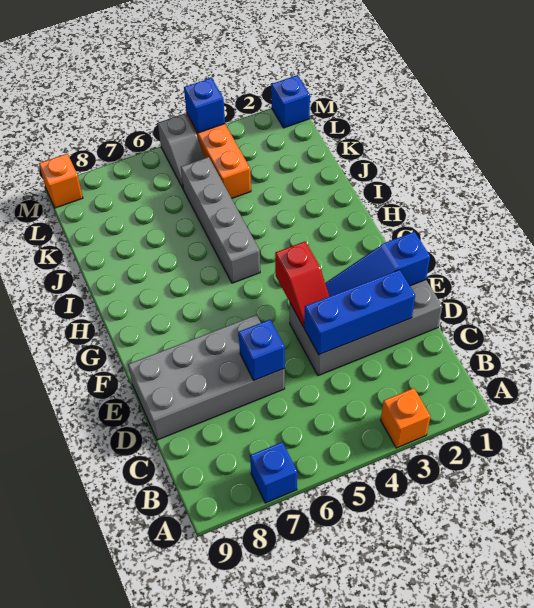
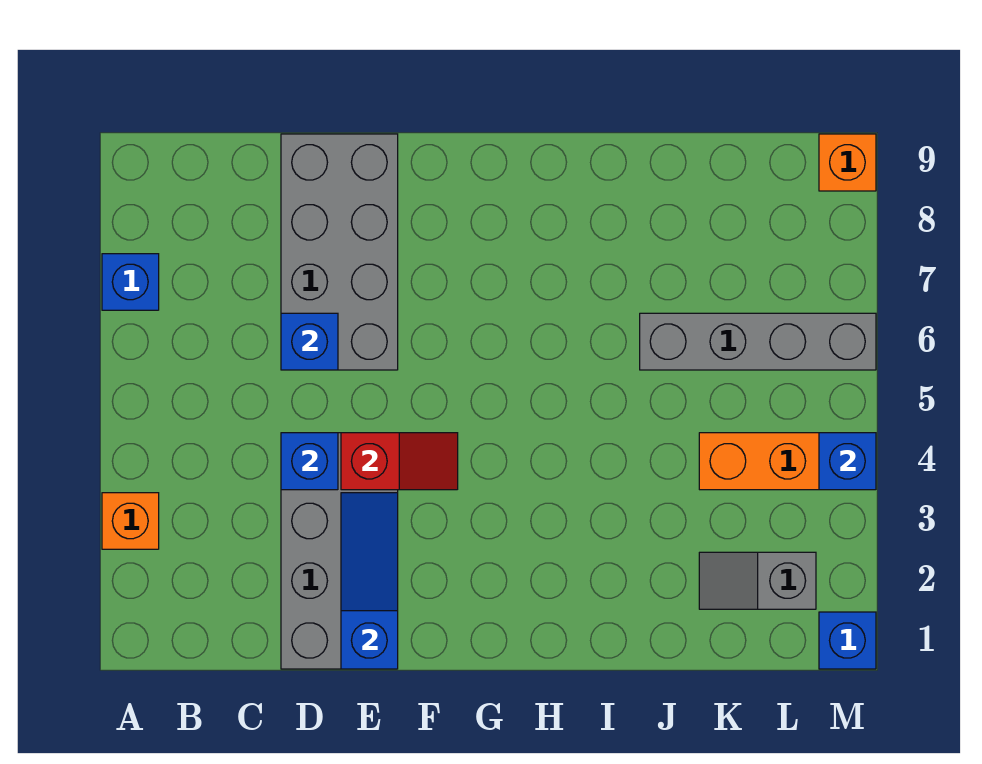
blue brick D2:D4 level 2 -> blue brick D4 level 2
red slope E4:F4 level 2 top F -> red slope E4:F4 level 2 top E
grey brick H5:K5 level 1 -> grey brick J6:M6 level 1
grey slope L5:M5 level 1 top M -> grey slope K2:L2 level 1 top L

